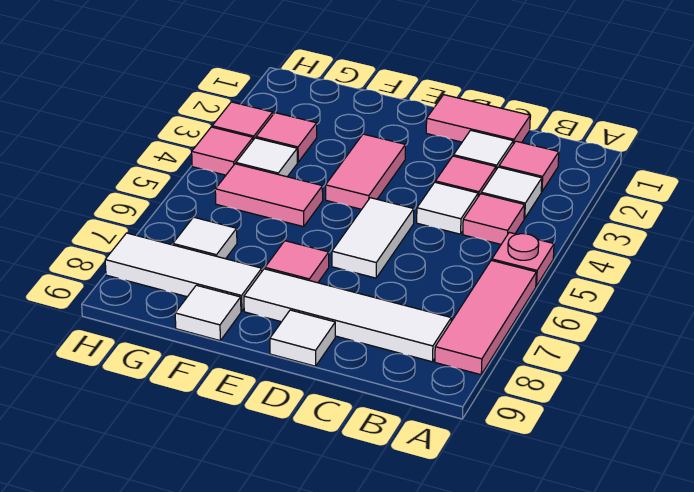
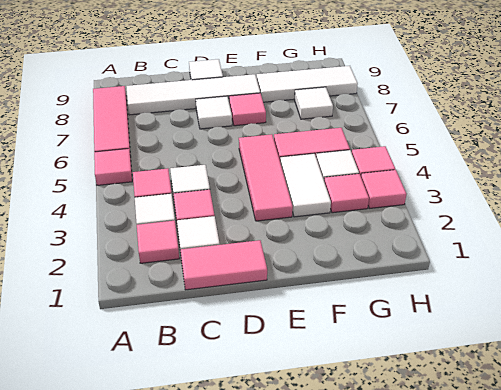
pink plate A5 level 1 -> pink tile A5 level 1
white tile D5:D6 level 1 -> white tile F3:F4 level 1
pink tile E3:E4 level 1 -> pink tile E3:E5 level 1
white tile F9 level 1 -> white tile D7 level 1

